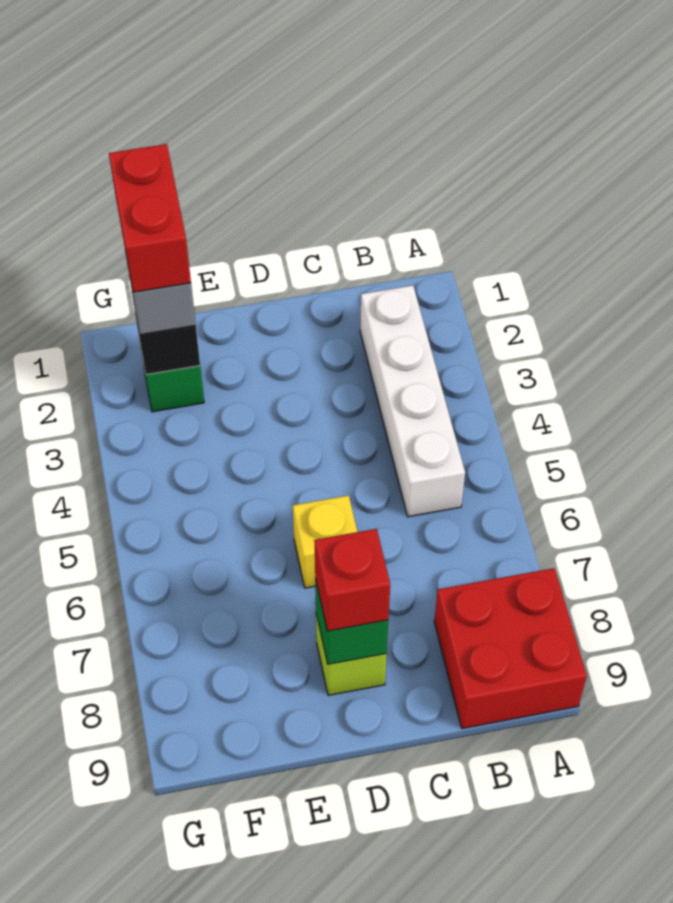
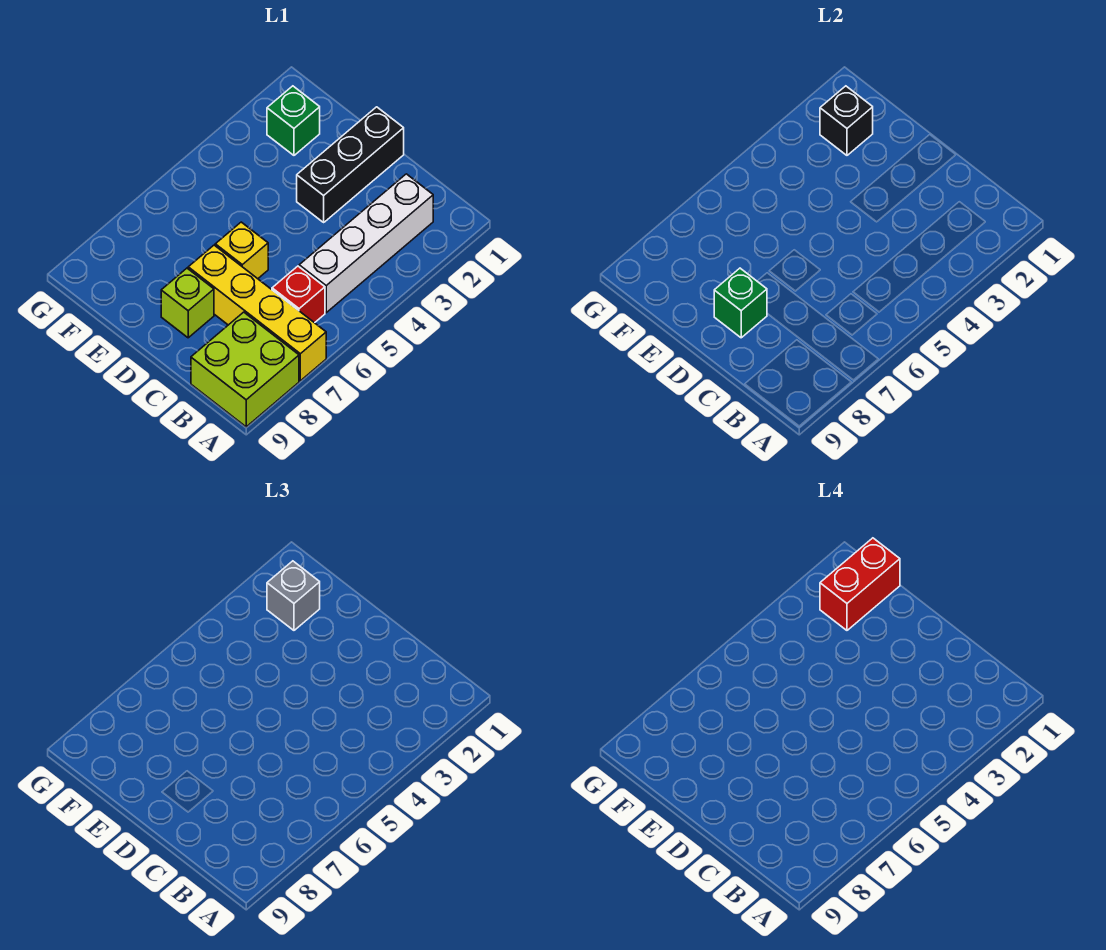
none -> yellow brick A7:D7 level 1
red brick A8:B9 level 1 -> lime brick A8:B9 level 1
none -> black brick D1:D3 level 1
red brick D8 level 3 -> red brick B6 level 1

